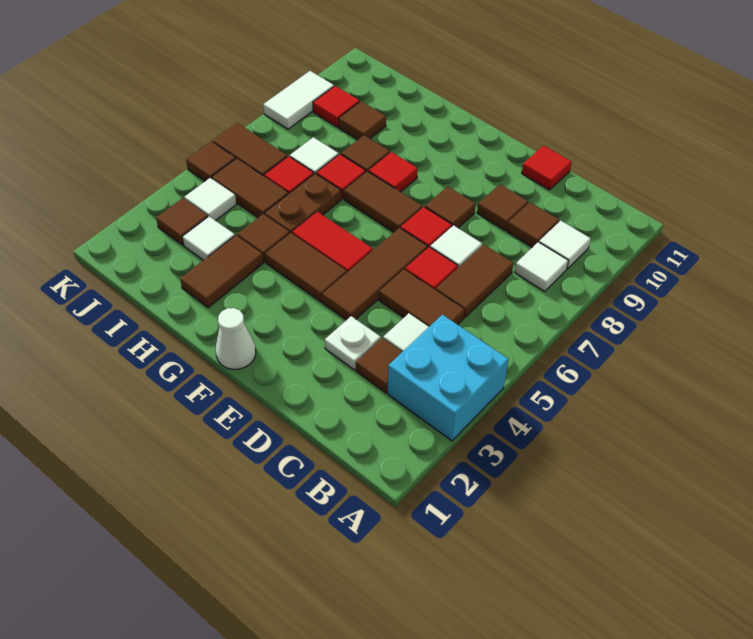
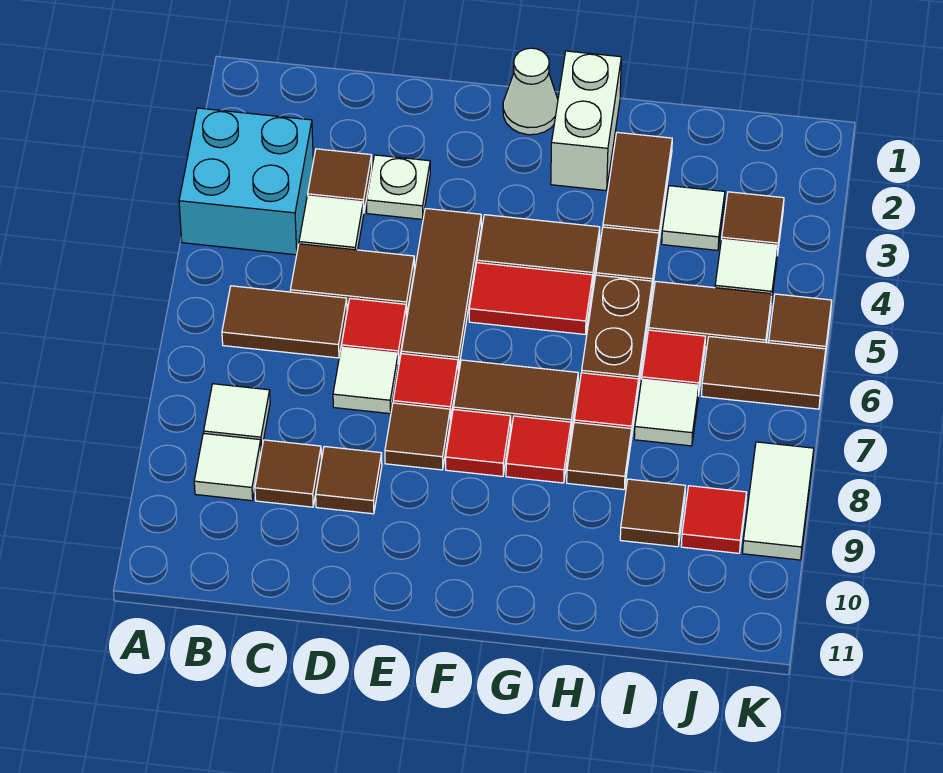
brown tile C6:C7 level 1 -> brown tile B6:C6 level 1
red tile D11 level 1 -> red tile F8 level 1
none -> white brick G1:G2 level 1

